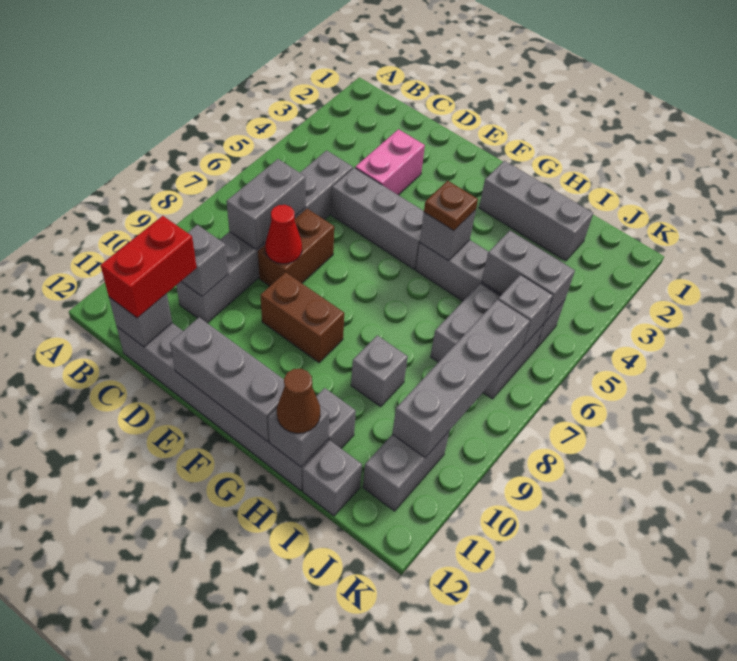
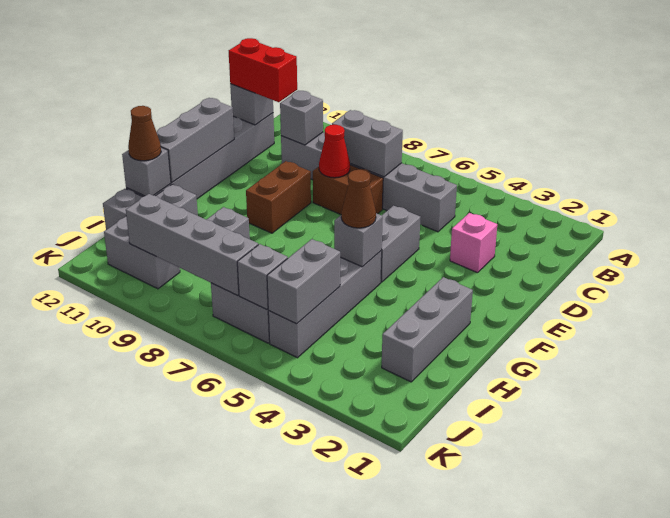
pink brick D3:D4 level 1 -> pink brick D3 level 1
grey brick D5:F5 level 1 -> grey brick E5:F5 level 1
brown plate G5 level 3 -> brown cone G5 level 3

